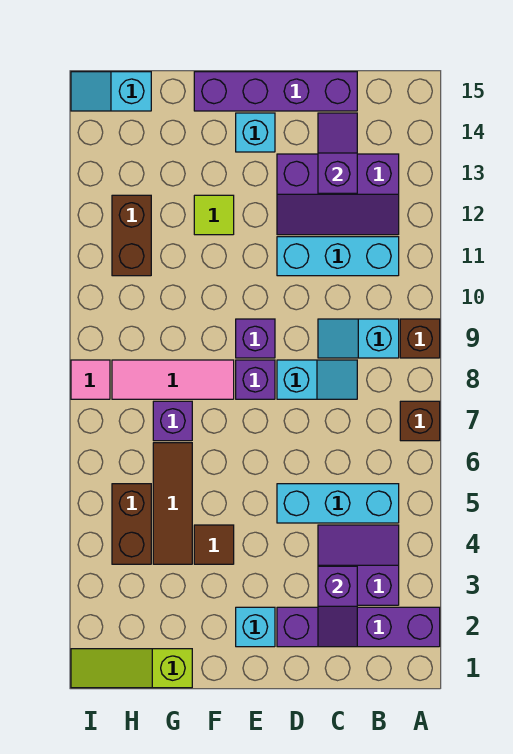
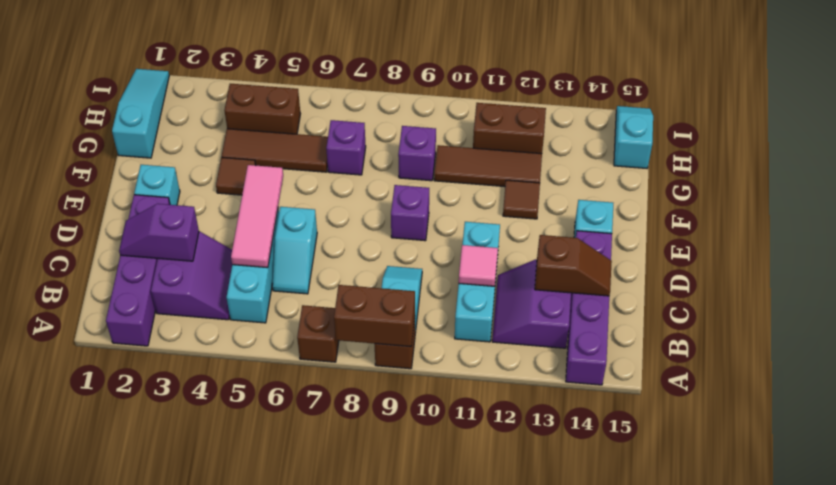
none -> brown brick A8:A9 level 2
purple slope B12:D13 level 1 top 13 -> purple slope B12:C13 level 1 top 13
cyan slope C8:D8 level 1 top D -> cyan slope C6:D6 level 1 top D
purple slope C13:C14 level 2 top 13 -> brown slope C13:C14 level 2 top 13
purple brick C15:F15 level 1 -> purple brick A14:D14 level 1
purple brick E8 level 1 -> purple brick G9 level 1
pink tile F8:H8 level 1 -> pink tile C5:E5 level 2
lime tile F12 level 1 -> brown tile F12 level 1
lime slope G1:I1 level 1 top G -> cyan slope G1:I1 level 1 top G
none -> brown tile G10:G12 level 1
pink tile I8 level 1 -> pink tile C11 level 2

